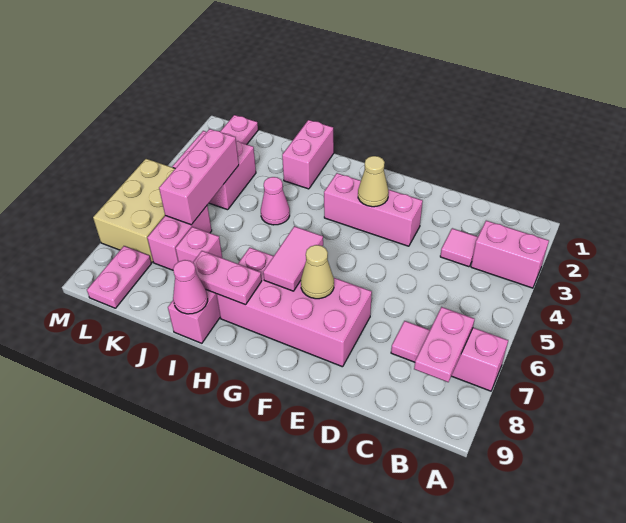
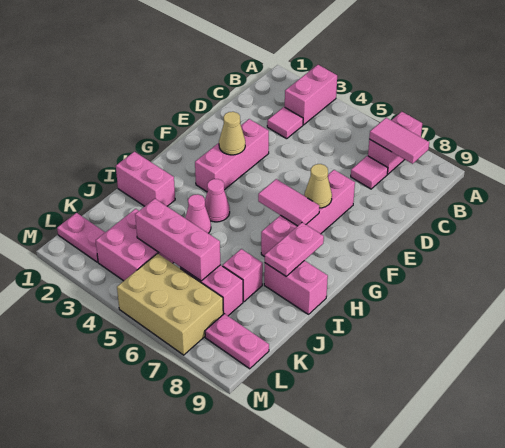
pink plate B7:B8 level 2 -> pink tile B7:B8 level 2
pink brick E7:H8 level 1 -> pink brick E7:H7 level 1
pink cone I9 level 2 -> pink cone H4 level 1

